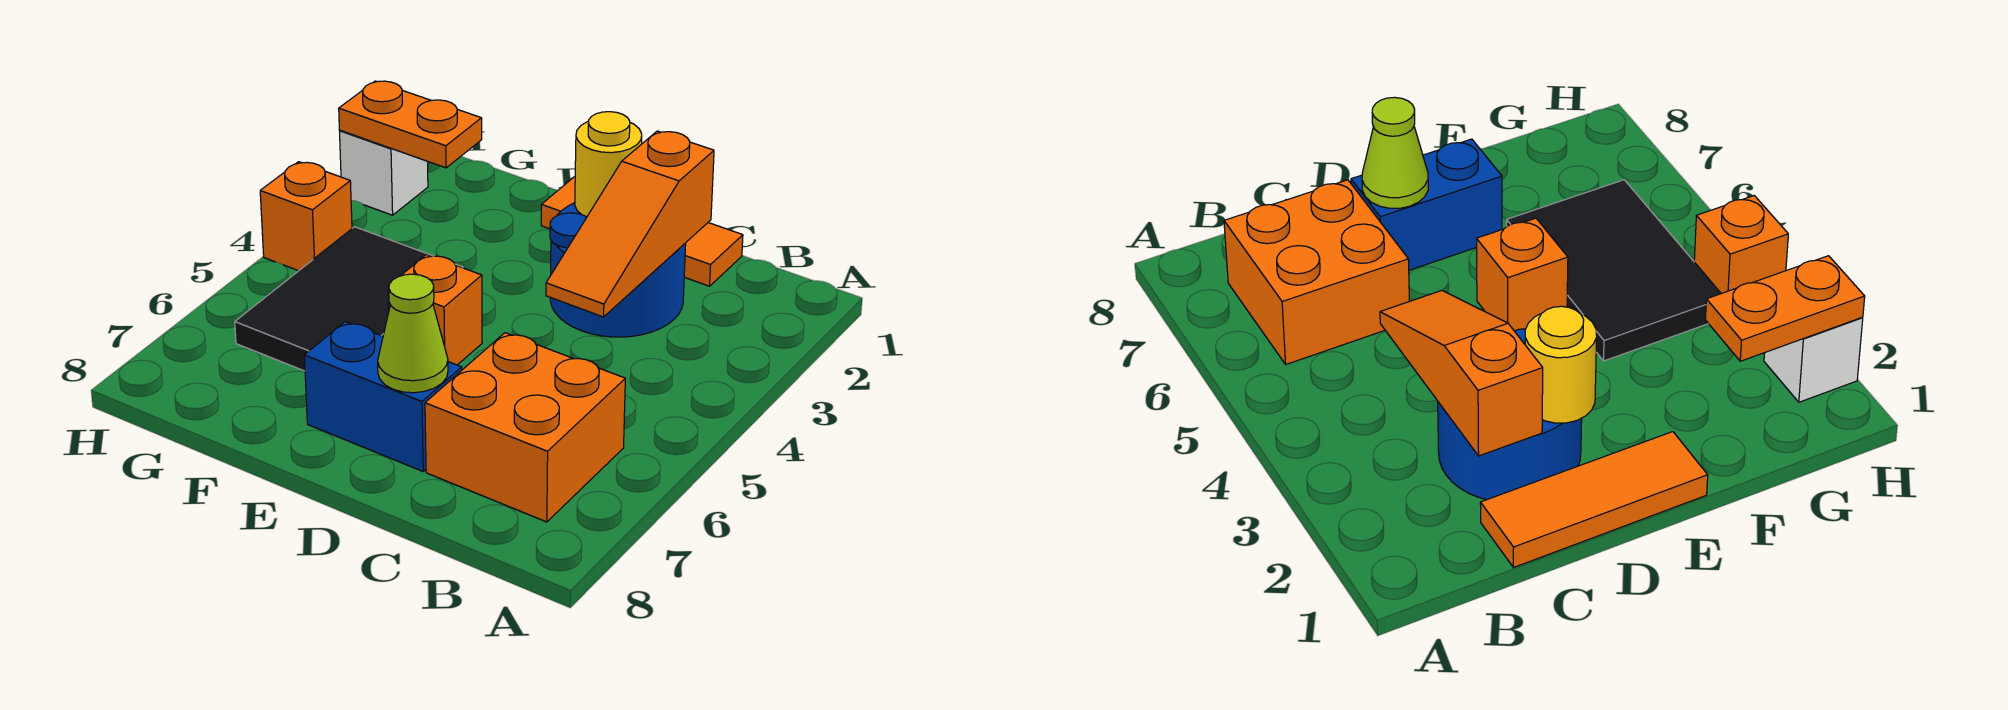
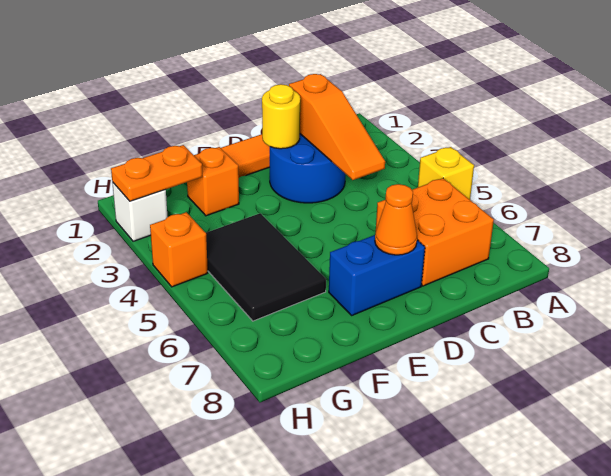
none -> yellow brick A5 level 1
lime cone D7 level 2 -> orange cone D7 level 2
orange brick E5 level 1 -> orange brick F2 level 1

